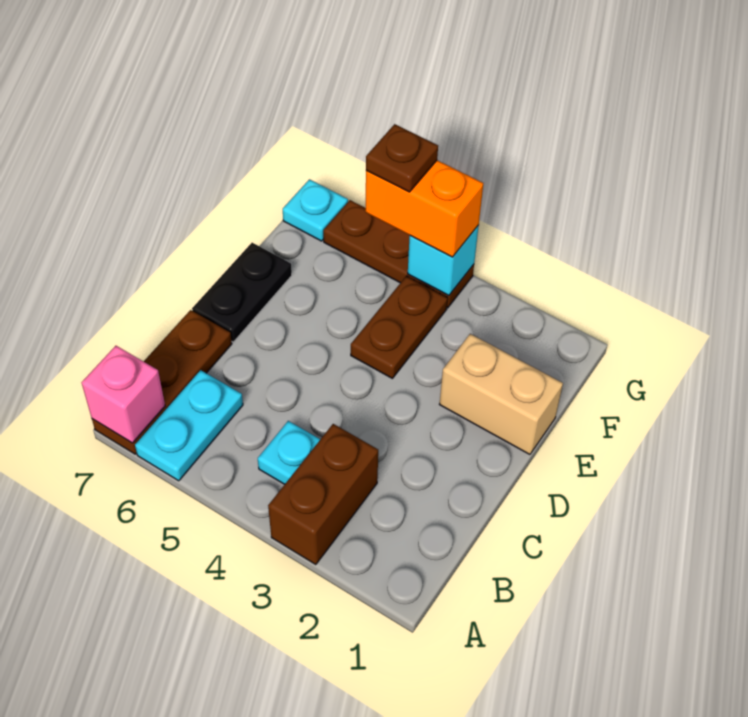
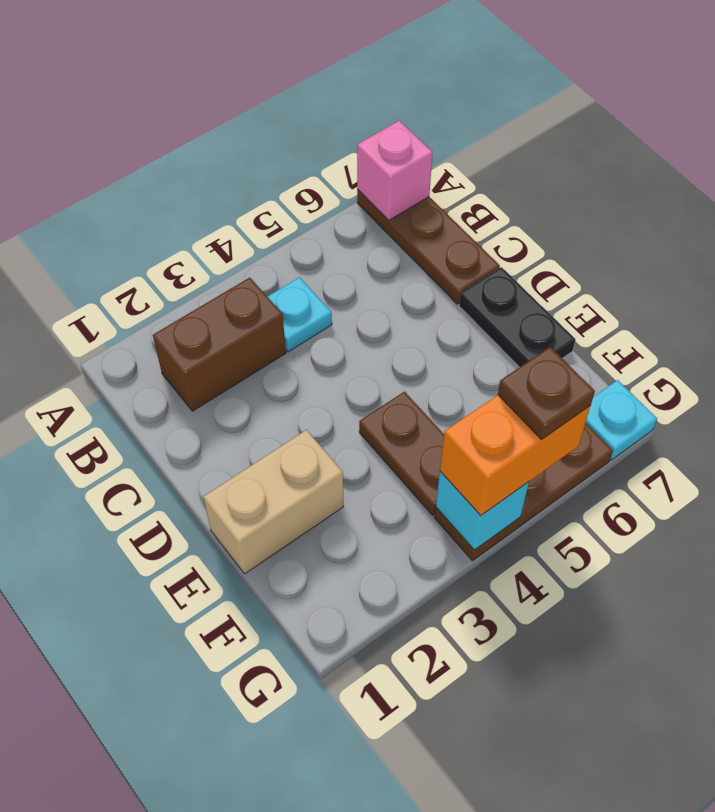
brown brick A3:B3 level 1 -> brown brick B2:B3 level 1
cyan plate A6:B6 level 1 -> none

